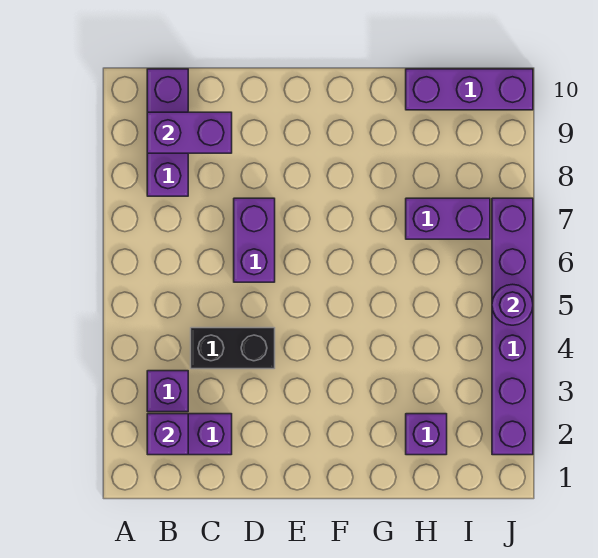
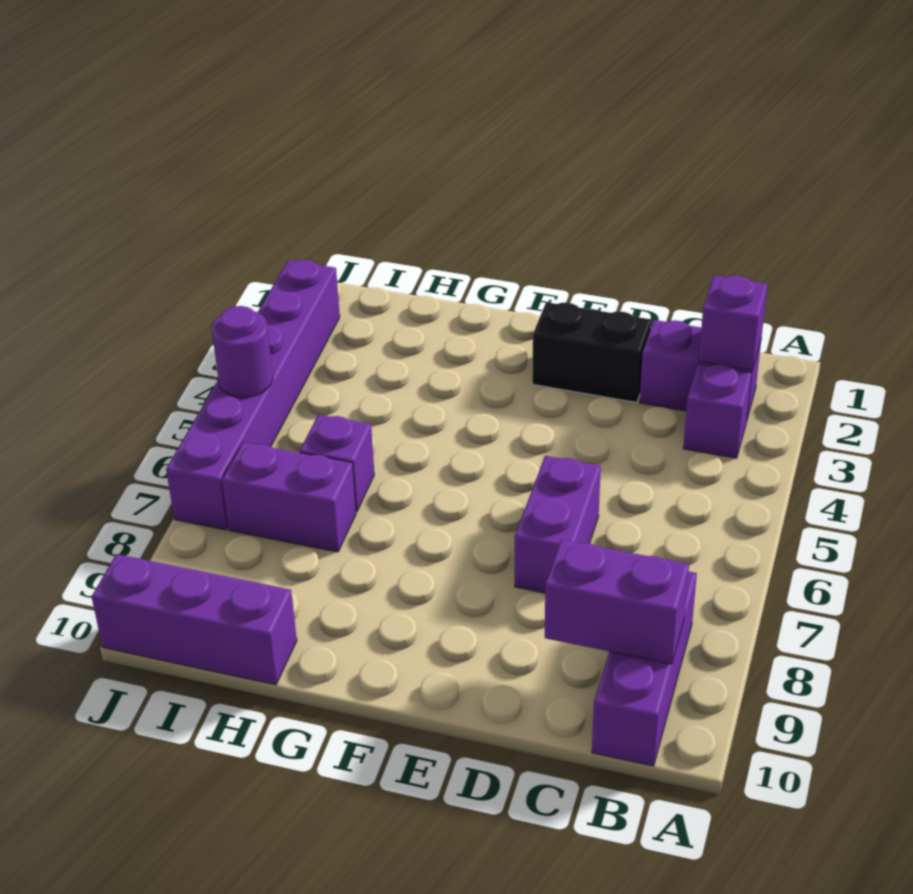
black brick C4:D4 level 1 -> black brick D2:E2 level 1
purple brick H2 level 1 -> purple brick H6 level 1

